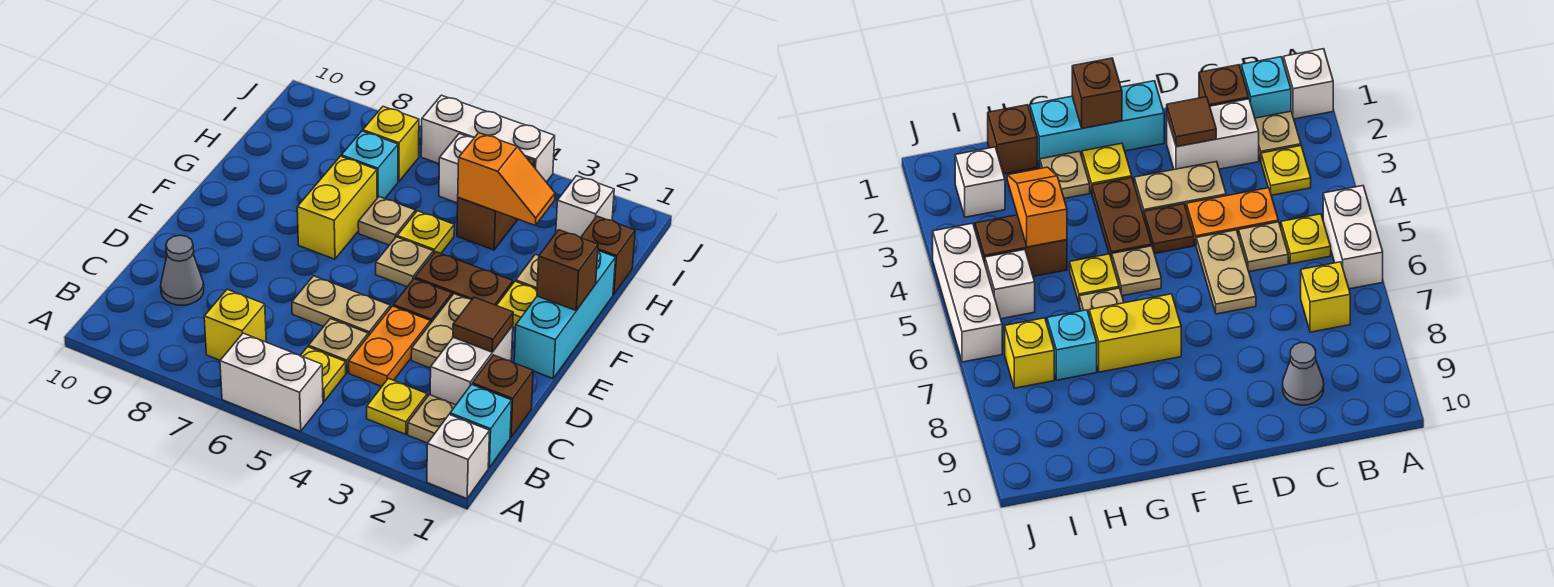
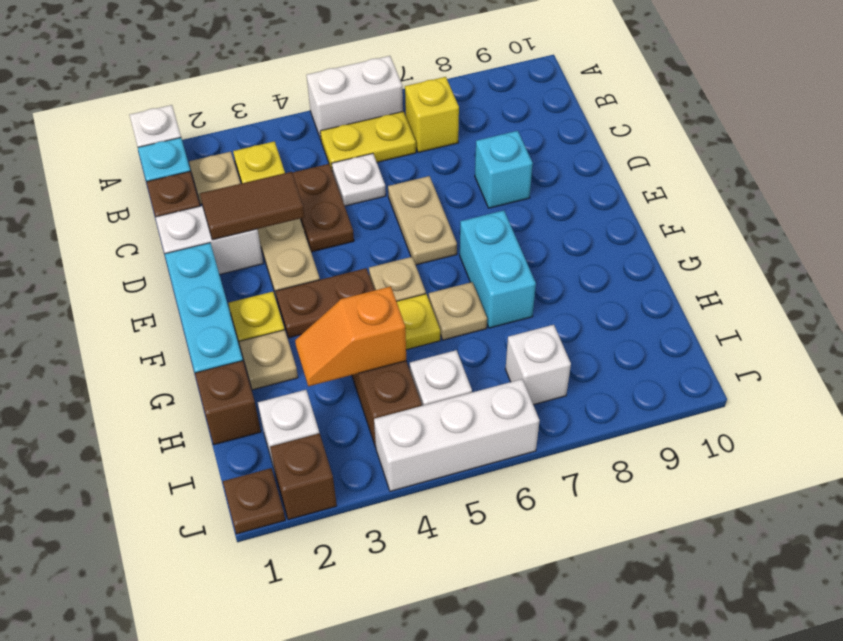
yellow plate B5 level 1 -> yellow plate B5:B6 level 1
white brick C2:D2 level 1 -> white brick D1:D2 level 1
orange plate C4:D4 level 1 -> brown plate C4:D4 level 1
tan plate C5 level 1 -> white plate C5 level 1
grey cone C9 level 1 -> none
brown tile D2 level 2 -> brown tile D2:D3 level 2
tan plate D5:D6 level 1 -> tan plate D6:E6 level 1
brown plate E4 level 1 -> brown plate J1 level 1
brown brick F1 level 2 -> brown brick J2 level 1
yellow brick F7:G7 level 1 -> cyan brick F7:G7 level 1
cyan brick H7 level 1 -> cyan brick D8 level 1
yellow brick I7 level 1 -> white brick I7 level 1

